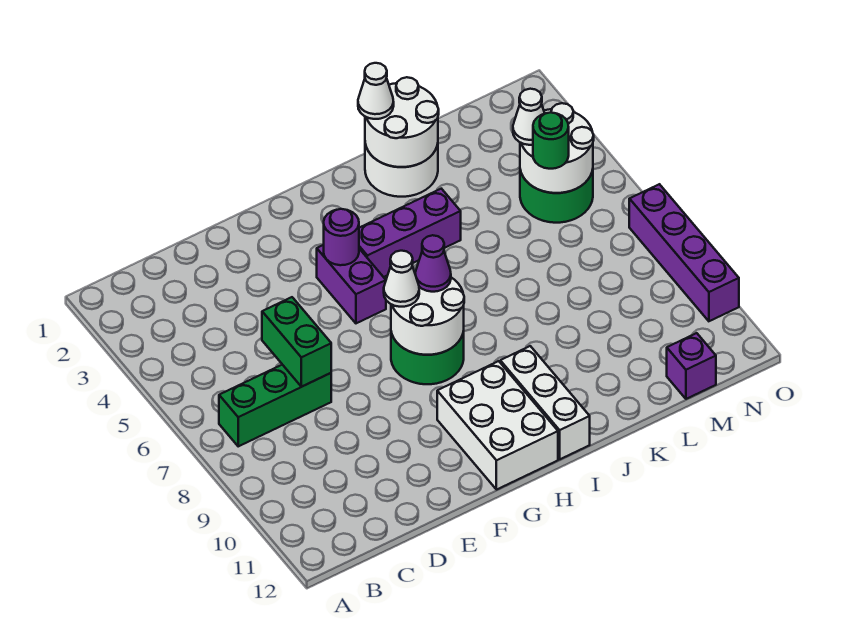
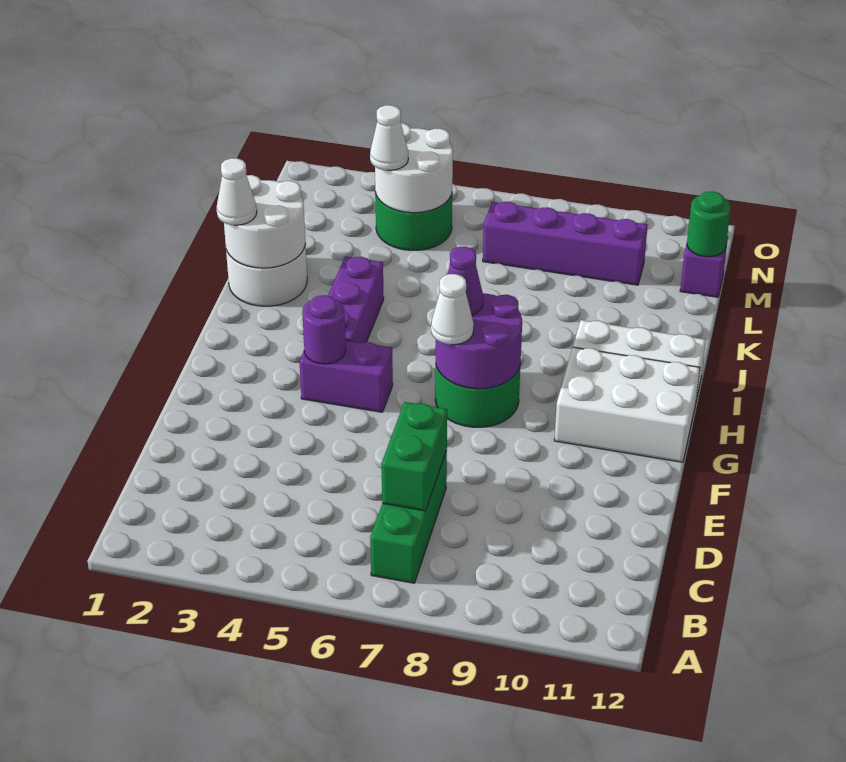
green brick D6:D7 level 2 -> green brick C7:D7 level 2
white round brick G7:H8 level 2 -> purple round brick G7:H8 level 2
green round brick M5 level 3 -> green round brick M12 level 2
purple brick O7:O10 level 1 -> purple brick M7:M10 level 1

